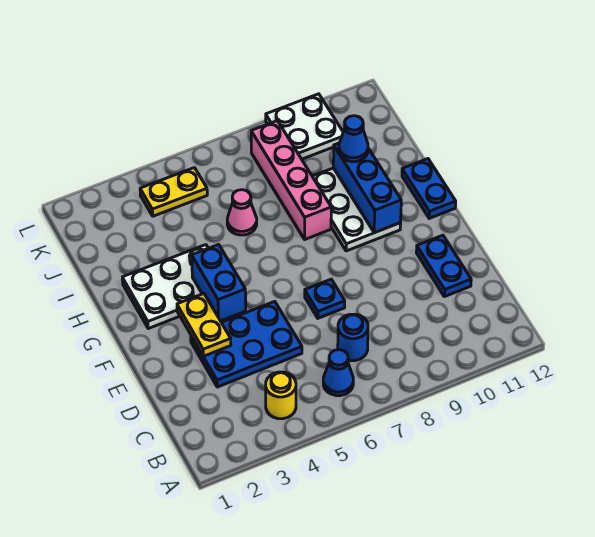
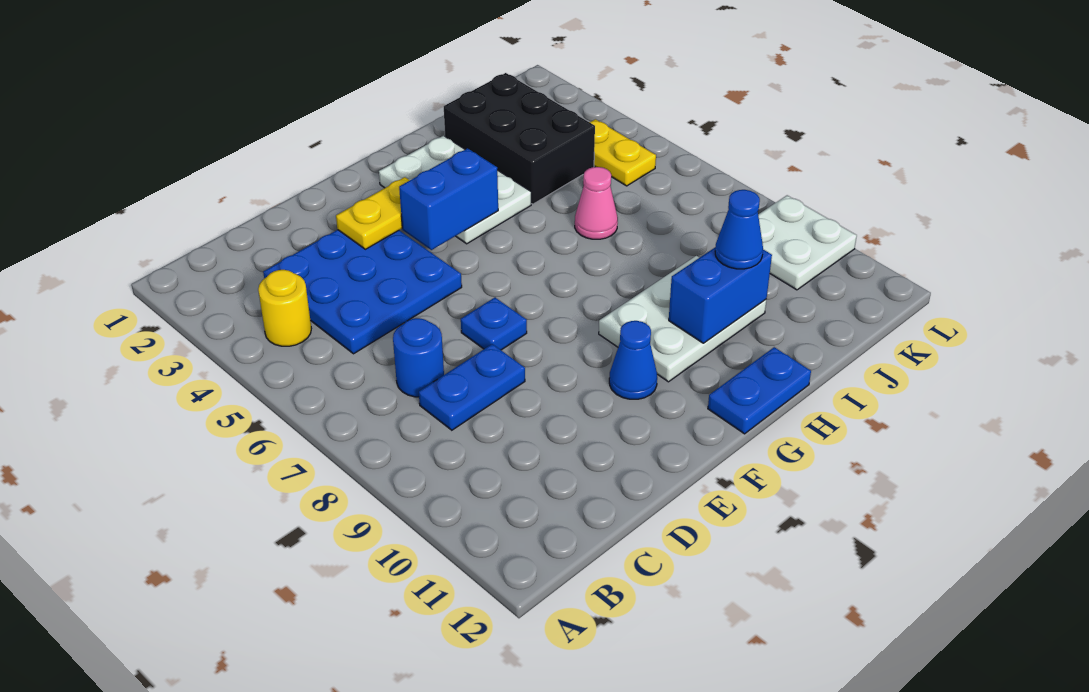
blue cone B6 level 1 -> blue cone F10 level 1
blue plate D3:E5 level 1 -> blue plate C3:E5 level 1
blue plate D11:E11 level 1 -> blue plate C8:D8 level 1
blue brick G10:I10 level 2 -> blue brick H10:I10 level 2
pink brick H8:K8 level 1 -> none
none -> black brick I2:J4 level 1

